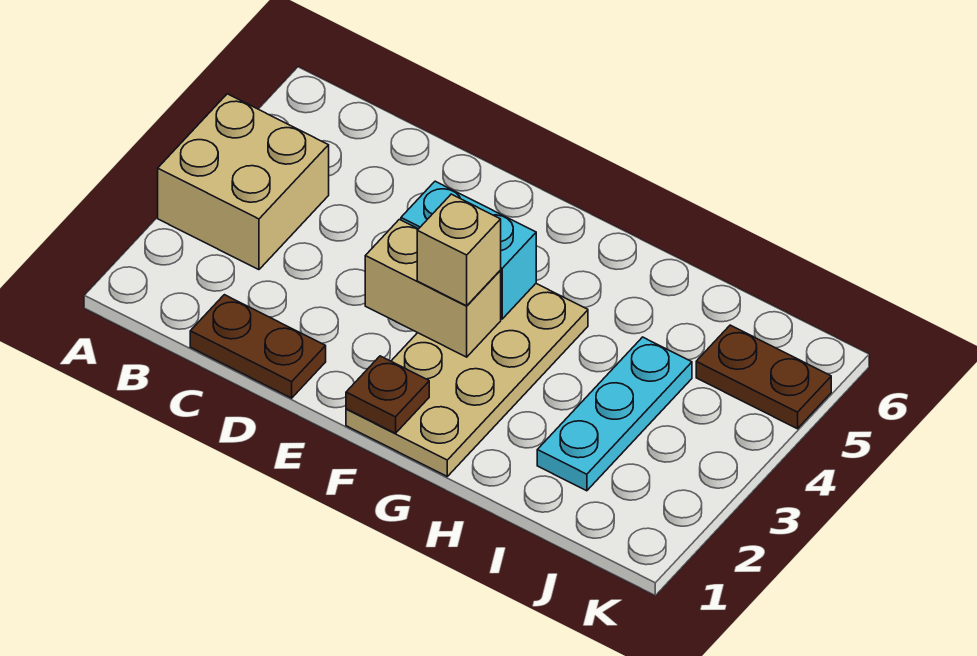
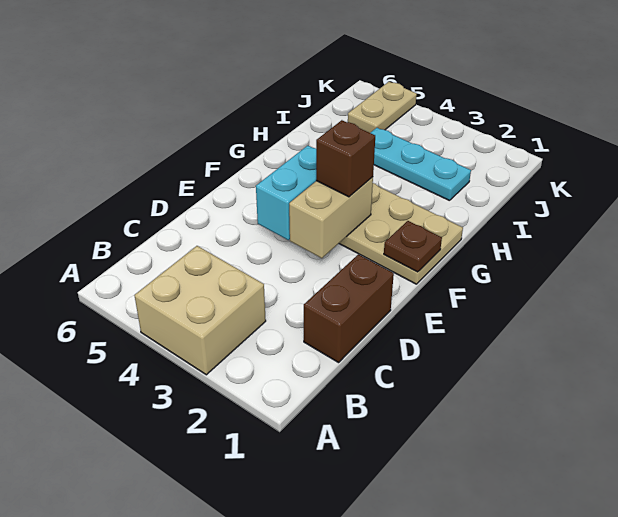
brown plate C1:D1 level 1 -> brown brick C1:D1 level 1
tan brick F3 level 3 -> brown brick F3 level 3
brown plate J5:K5 level 1 -> tan plate J5:K5 level 1

